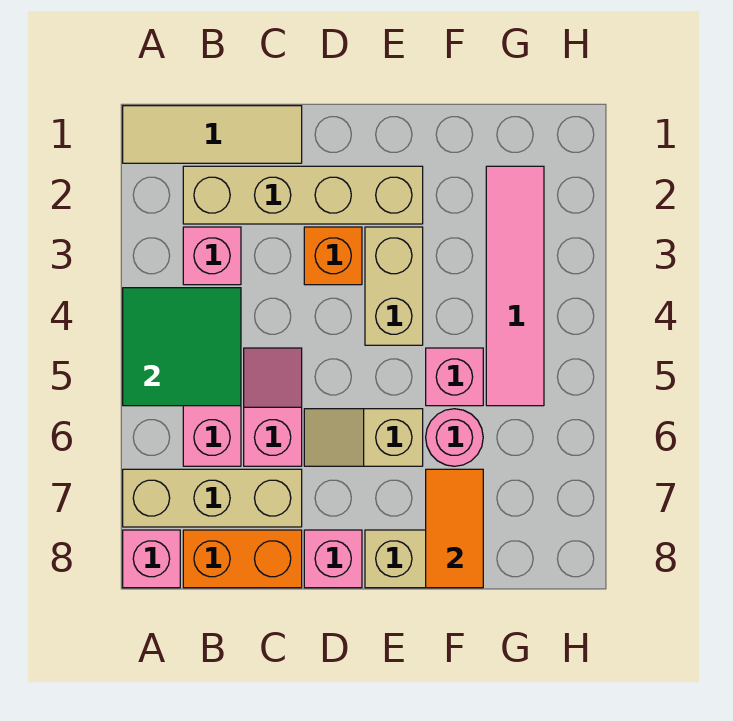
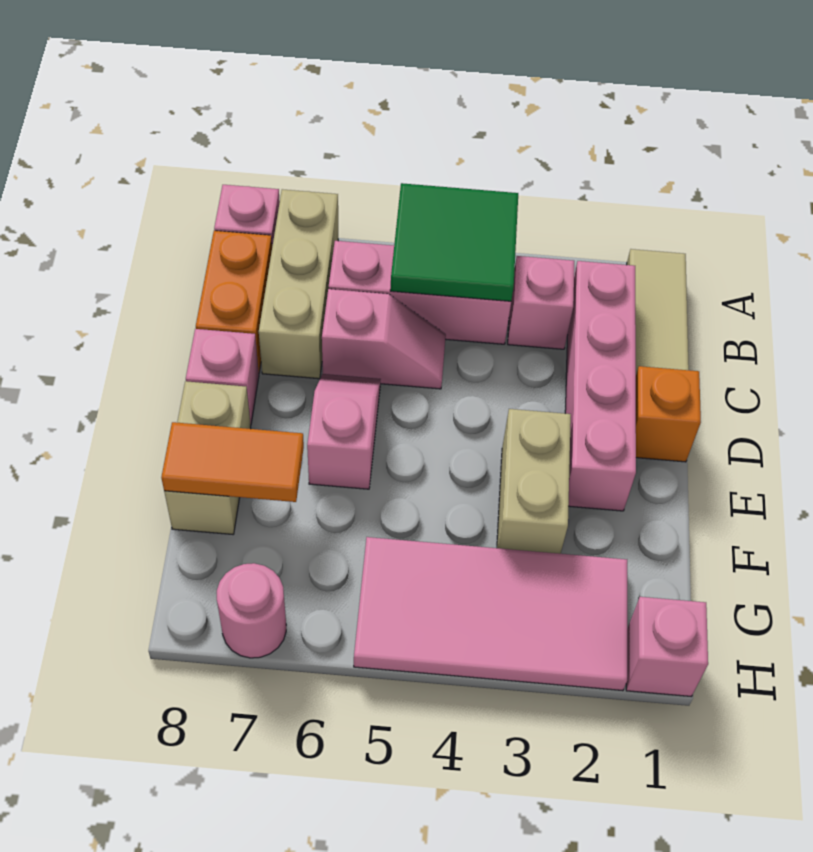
tan brick B2:E2 level 1 -> pink brick B2:E2 level 1
orange brick D3 level 1 -> orange brick D1 level 1
tan slope D6:E6 level 1 top E -> pink slope D6:E6 level 1 top E
tan brick E3:E4 level 1 -> tan brick E3:F3 level 1
pink brick F5 level 1 -> pink brick H1 level 1
pink round brick F6 level 1 -> pink round brick H7 level 1
pink tile G2:G5 level 1 -> pink tile G2:H5 level 1

